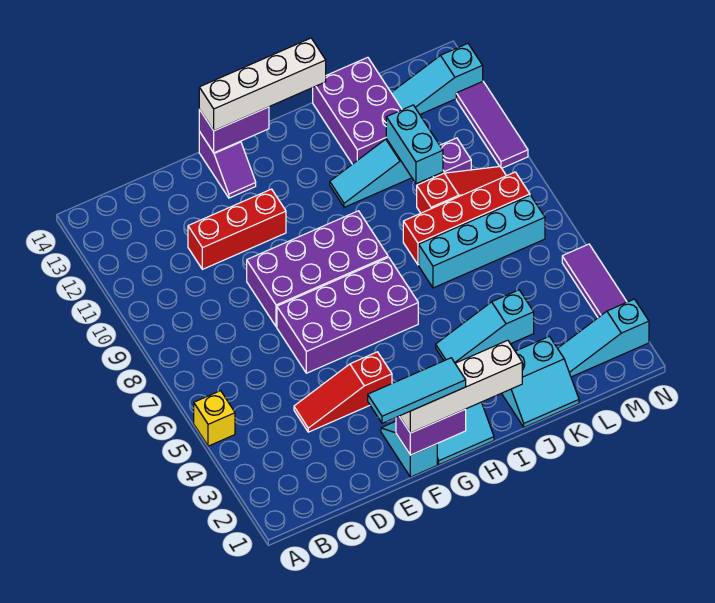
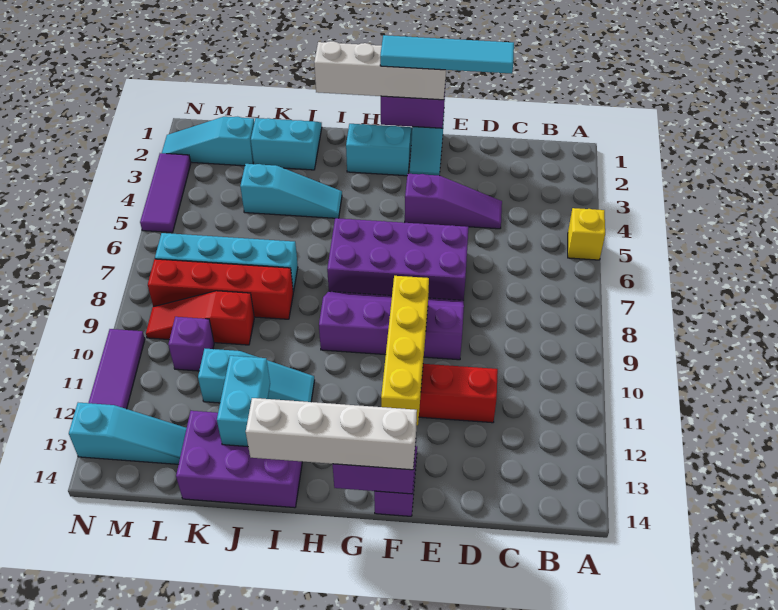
red slope D4:F4 level 1 top F -> purple slope D4:F4 level 1 top F
cyan tile E1:G1 level 4 -> cyan tile D1:G1 level 4
purple brick E8:H9 level 1 -> purple slope E8:H9 level 1 top 9
none -> yellow brick F9:F12 level 2
purple brick J12:K14 level 1 -> purple brick I13:K14 level 1
cyan brick K10:K11 level 2 -> cyan brick J12:J13 level 2
cyan slope L2:N2 level 1 top N -> cyan slope L2:N2 level 1 top L

